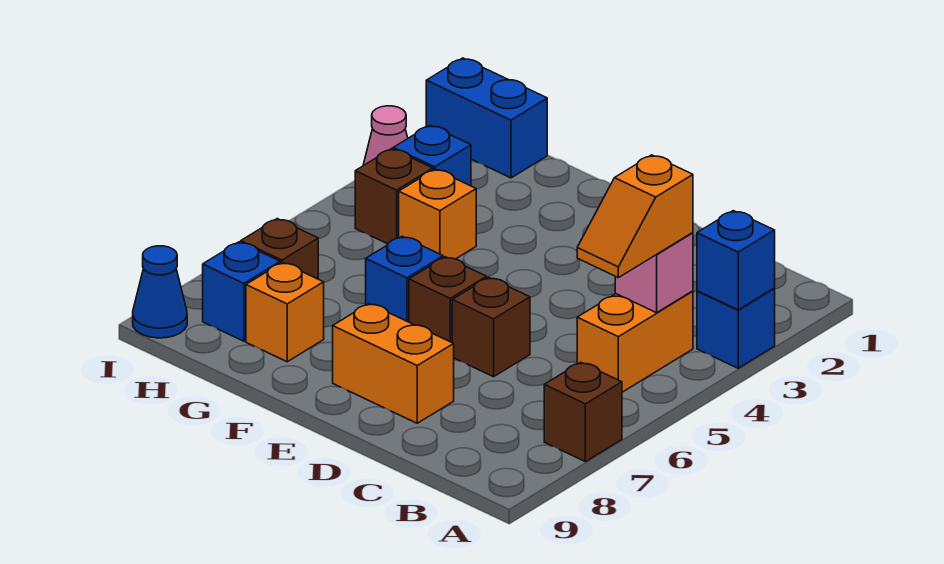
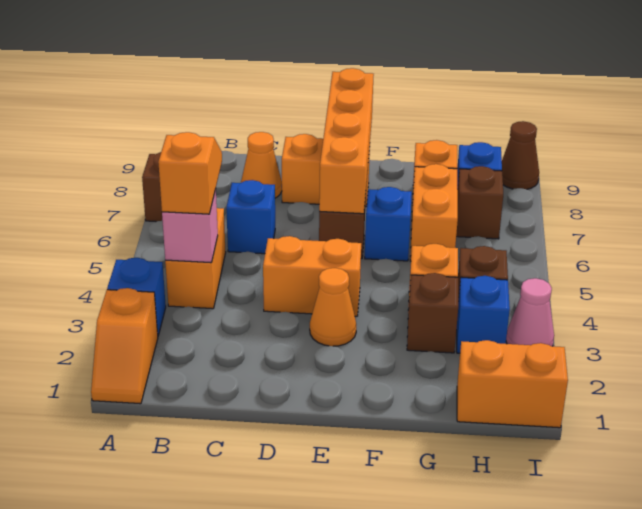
none -> orange slope A1:A2 level 1 top 2
blue brick A3 level 2 -> blue brick C6 level 1
none -> orange cone C8 level 1
none -> orange brick D4:E4 level 1
brown brick D6 level 1 -> brown brick G3 level 1
none -> orange cone E3 level 1
none -> orange brick E6:E9 level 2
none -> orange brick G6:G7 level 1
blue brick H1:I1 level 1 -> orange brick H1:I1 level 1
blue cone I9 level 1 -> brown cone I9 level 1

